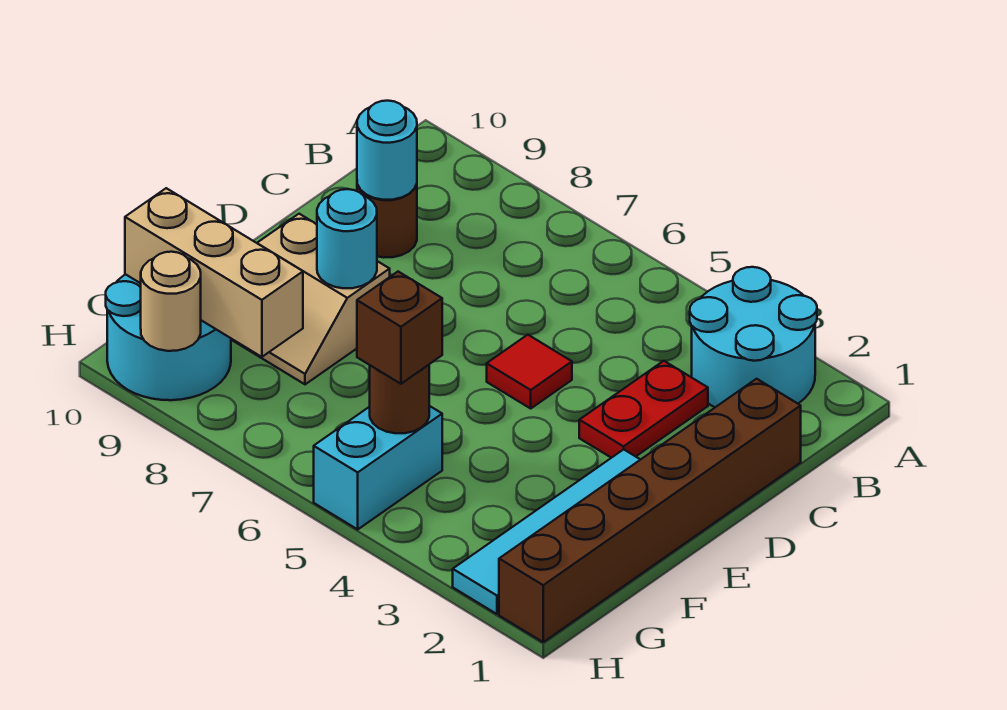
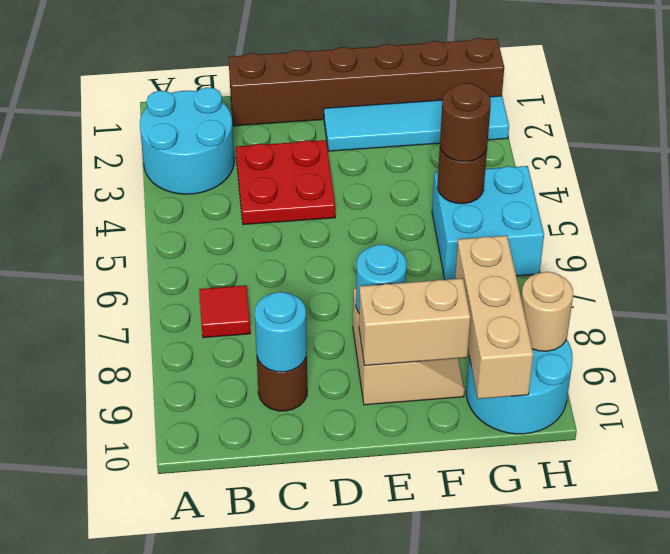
red plate C3:D3 level 1 -> red plate C3:D4 level 1
red tile D5 level 1 -> red tile B7 level 1
none -> tan brick E9:F9 level 2
cyan brick G5:H5 level 1 -> cyan brick G5:H6 level 1
brown brick G5 level 3 -> brown round brick G5 level 3

